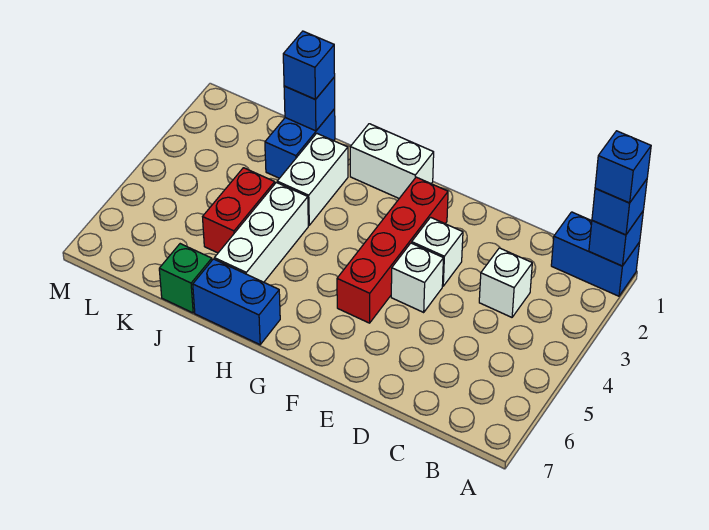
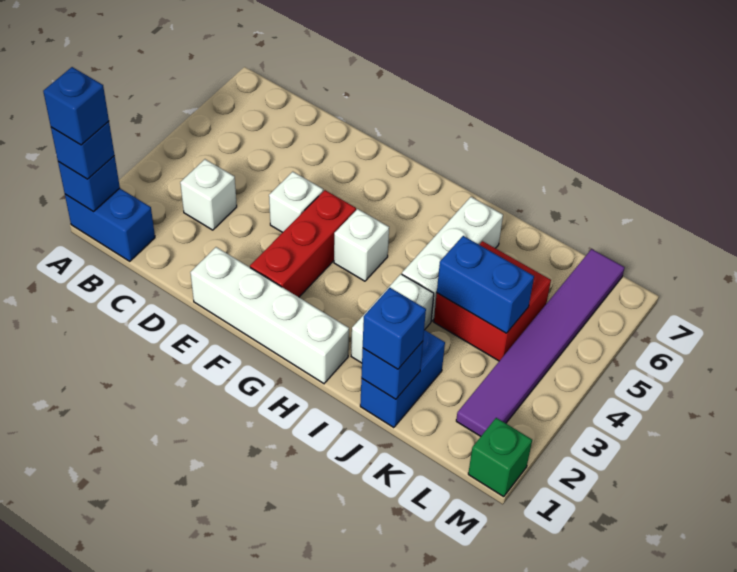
white brick E3 level 1 -> white brick G4 level 1
red brick F2:F5 level 1 -> red brick F2:F4 level 1
white brick G1:H1 level 1 -> white brick E1:H1 level 1
blue brick H7:I7 level 1 -> blue brick J4:K4 level 2
red brick J4:J5 level 1 -> red brick J4:K5 level 1
green brick J7 level 1 -> green brick M1 level 1
none -> purple tile L2:L7 level 1

